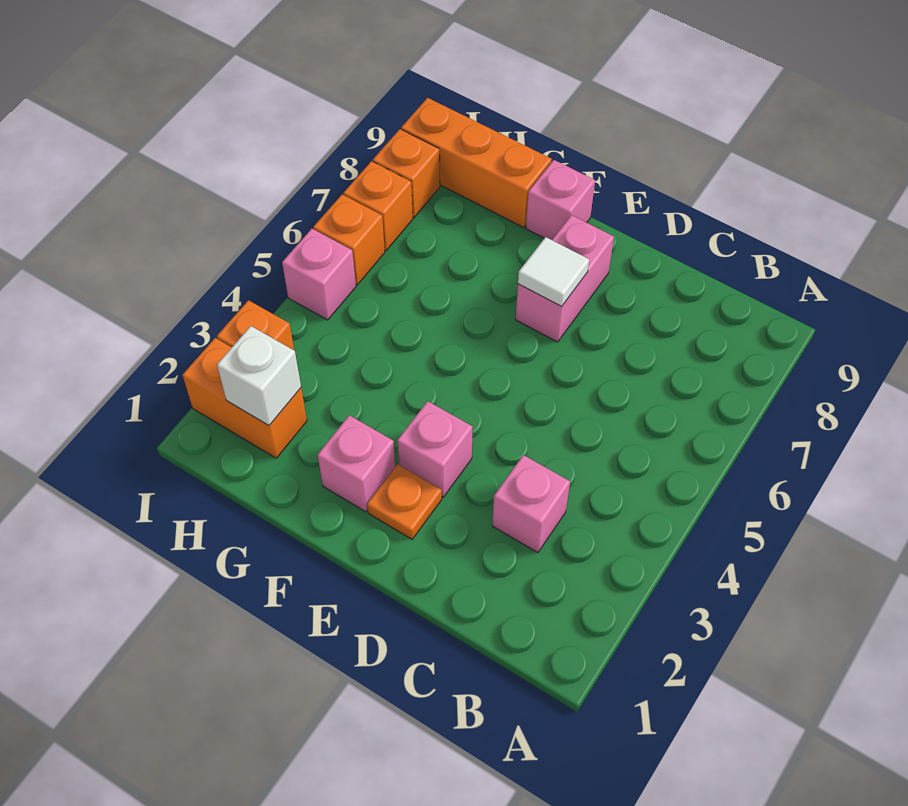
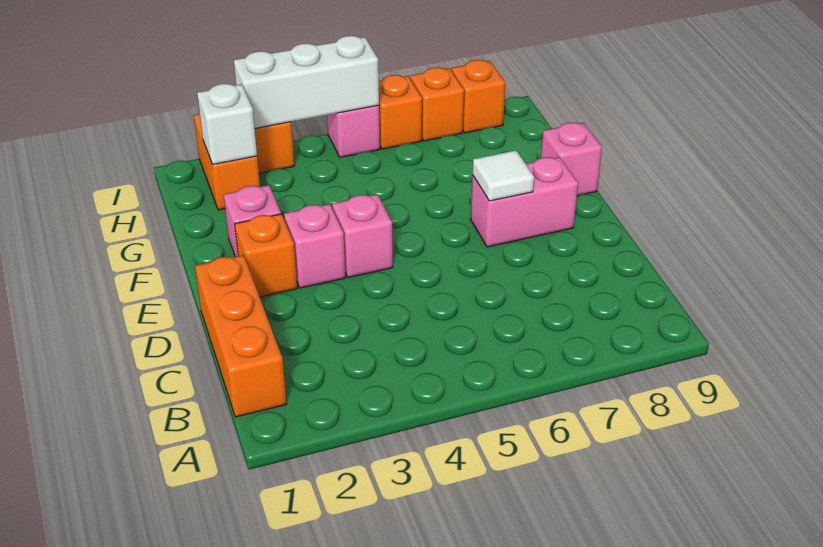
pink brick C3 level 1 -> pink brick E4 level 1
orange plate E2 level 1 -> orange brick E2 level 1
orange brick G9:I9 level 1 -> orange brick B1:D1 level 1
none -> white brick I3:I5 level 2

